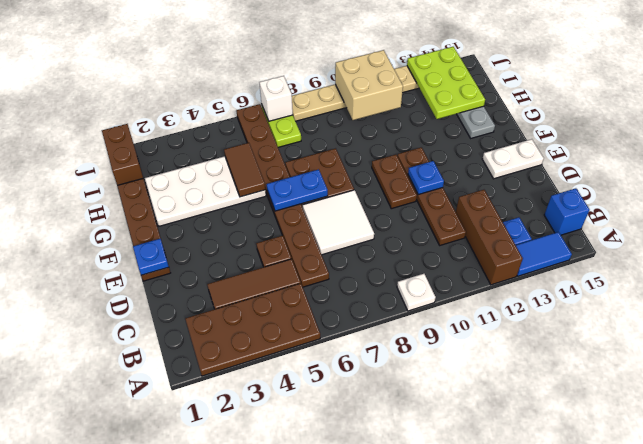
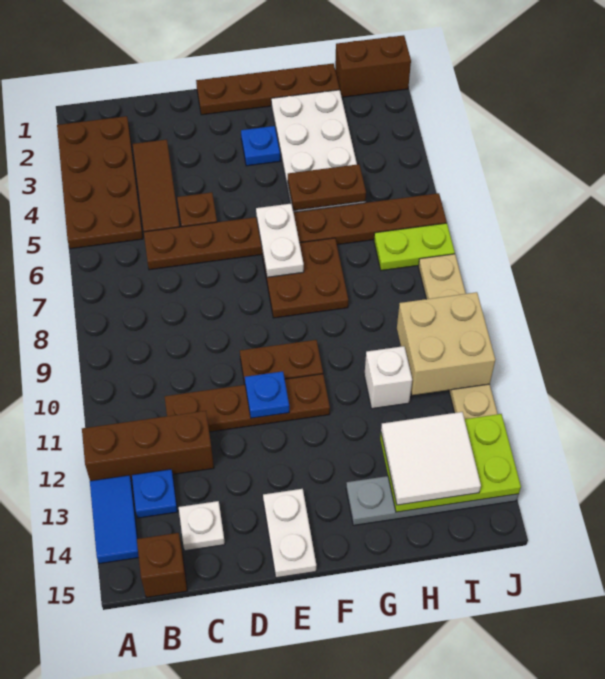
white plate A9 level 1 -> white plate C14 level 1
blue brick B15 level 1 -> brown brick B15 level 1
white tile D7:E8 level 1 -> white tile H13:I14 level 3
blue plate E1 level 2 -> blue plate F3 level 1
blue plate F6:F7 level 2 -> white plate F6:F7 level 2
brown tile G5:H5 level 2 -> brown plate G5:H5 level 2
white brick J7 level 2 -> white brick H11 level 1

